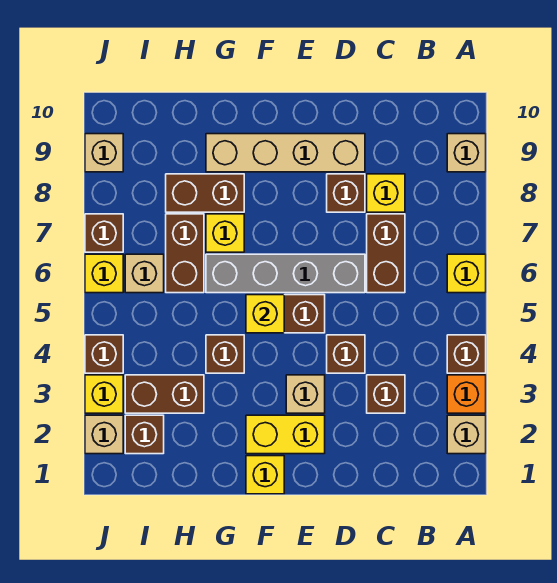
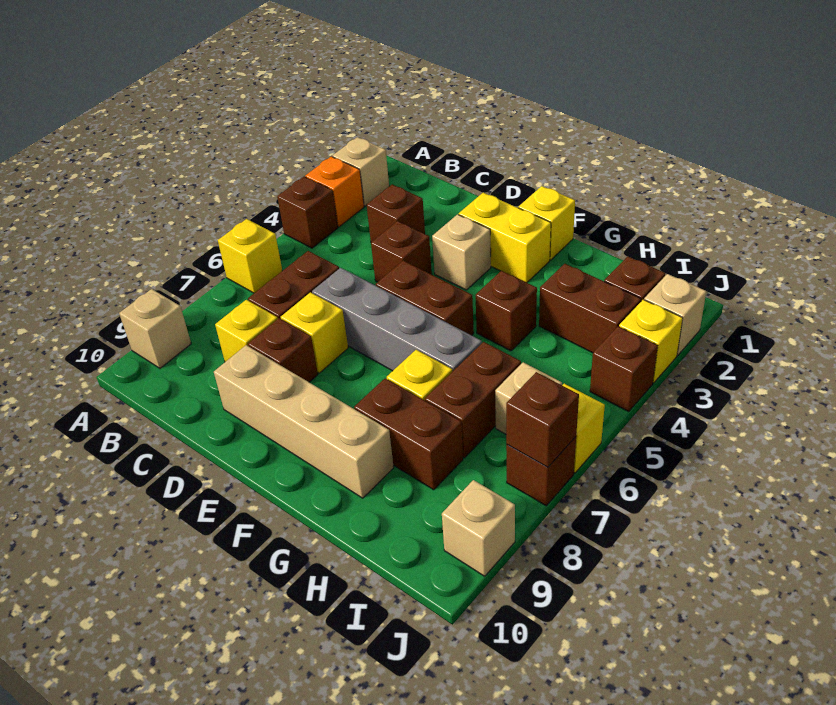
yellow brick F5 level 2 -> yellow brick D7 level 1
none -> brown brick J7 level 2

